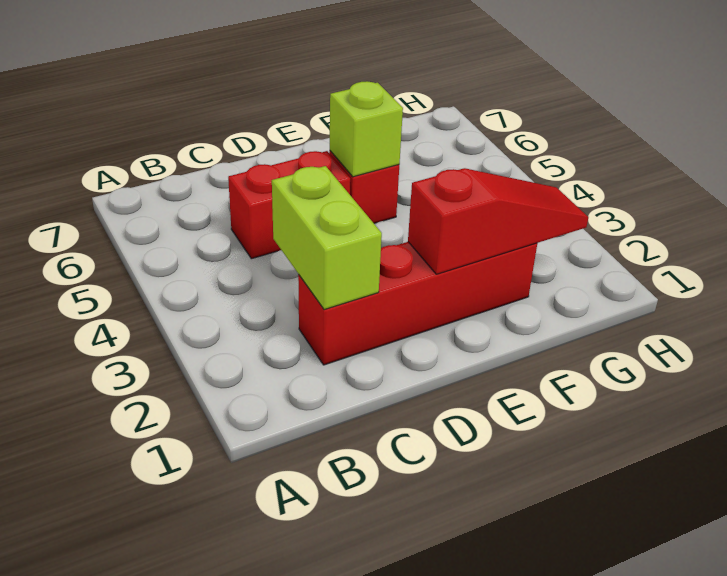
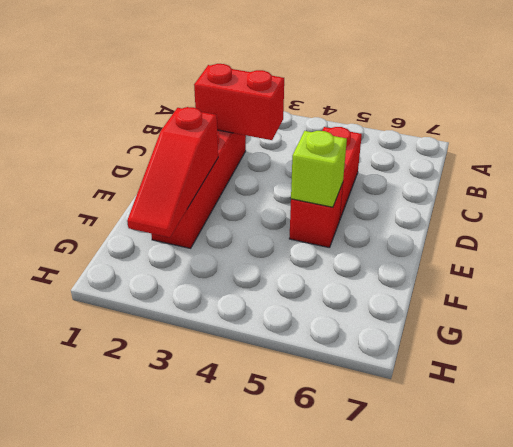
lime brick C2:C3 level 2 -> red brick C2:C3 level 2

